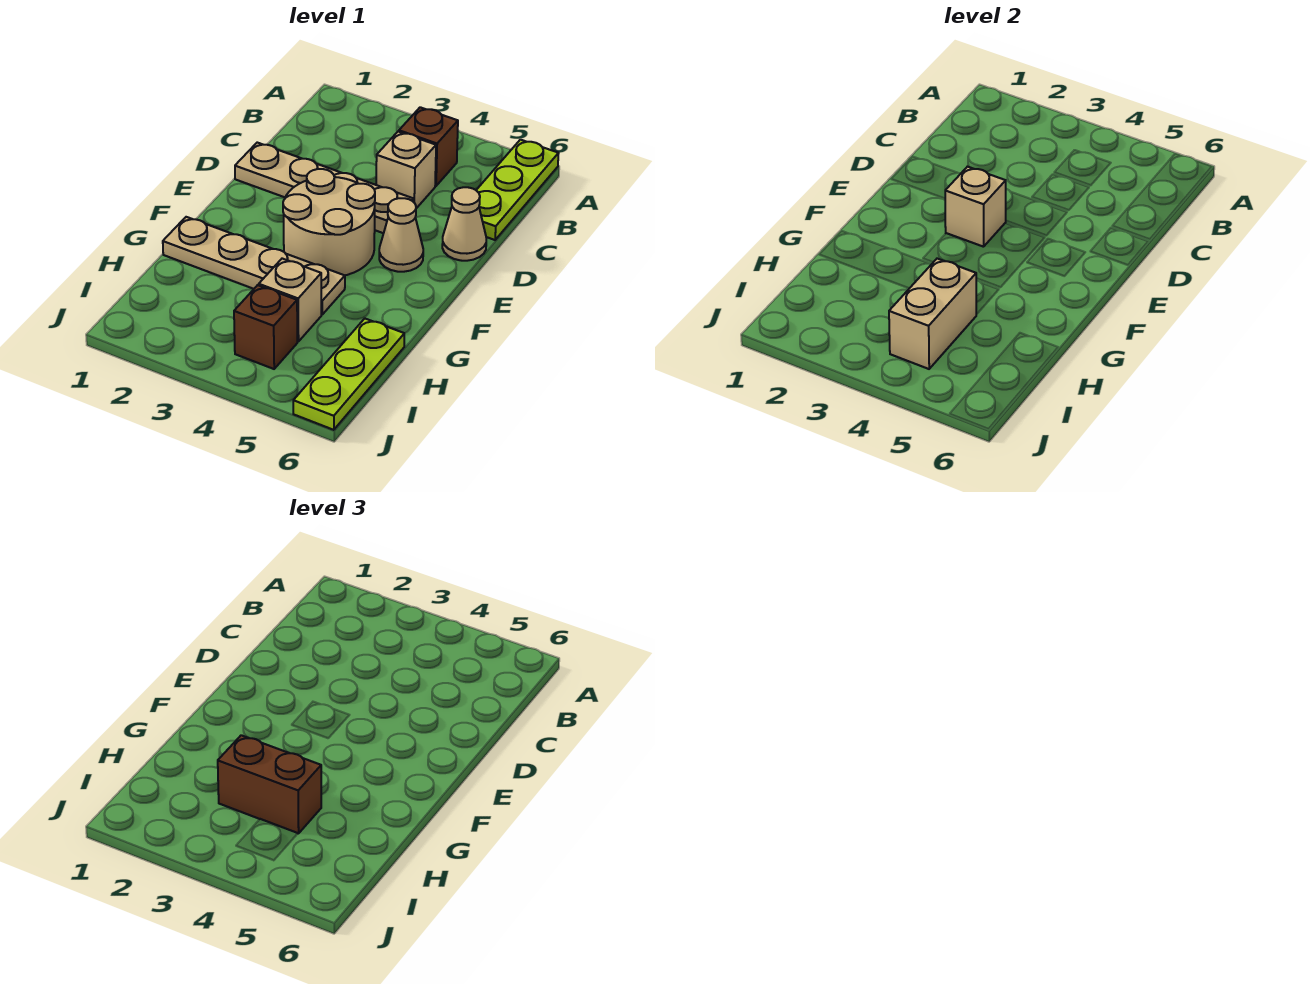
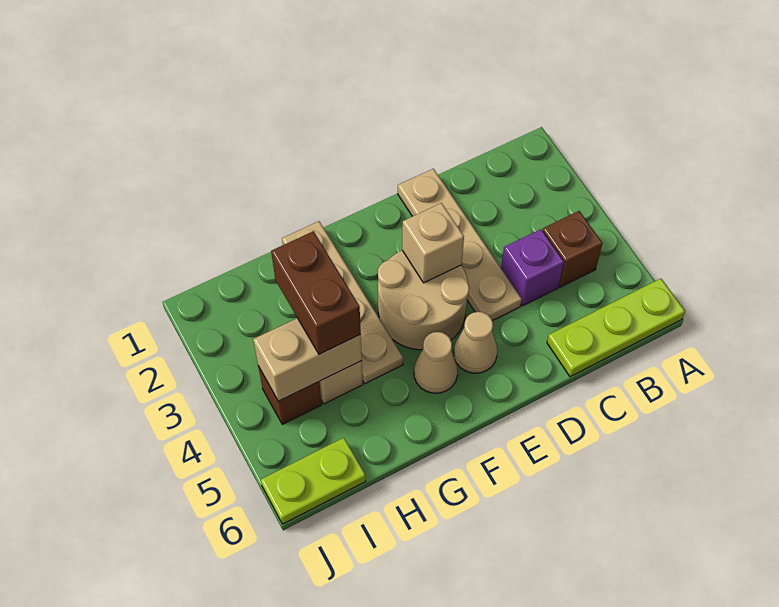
tan brick C4 level 1 -> purple brick C4 level 1
tan cone D6 level 1 -> tan cone F5 level 1
lime plate H6:J6 level 1 -> lime plate I6:J6 level 1

